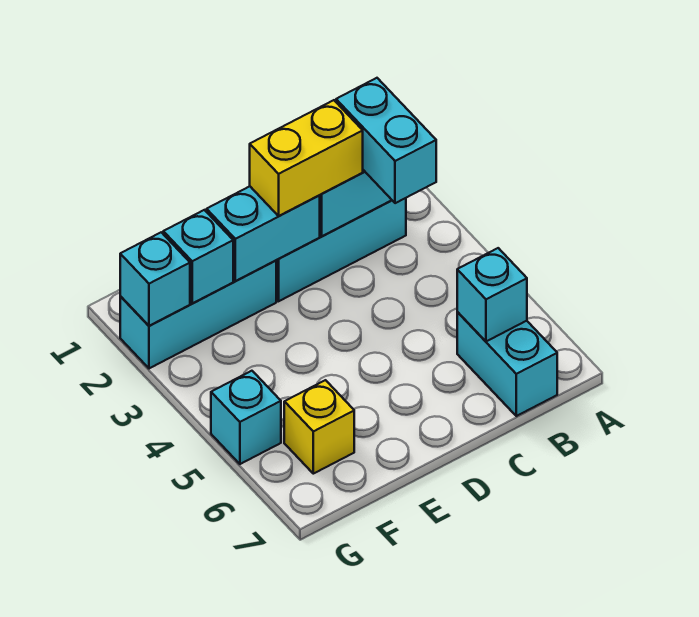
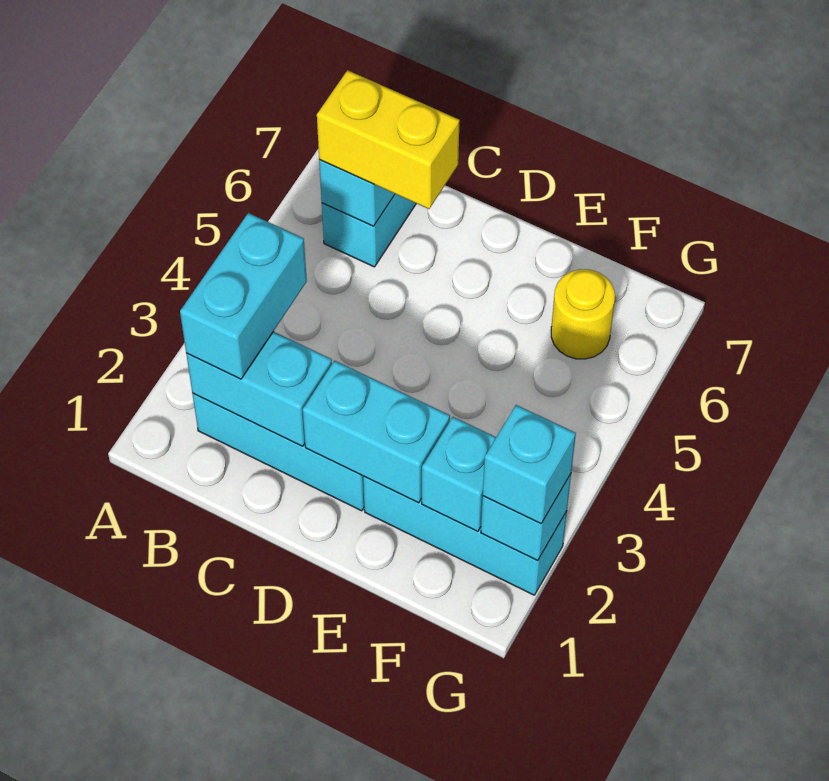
yellow brick C2:D2 level 3 -> yellow brick B6:C6 level 3
yellow brick F6 level 1 -> yellow round brick F6 level 1
cyan brick G5 level 1 -> cyan brick G2 level 3

